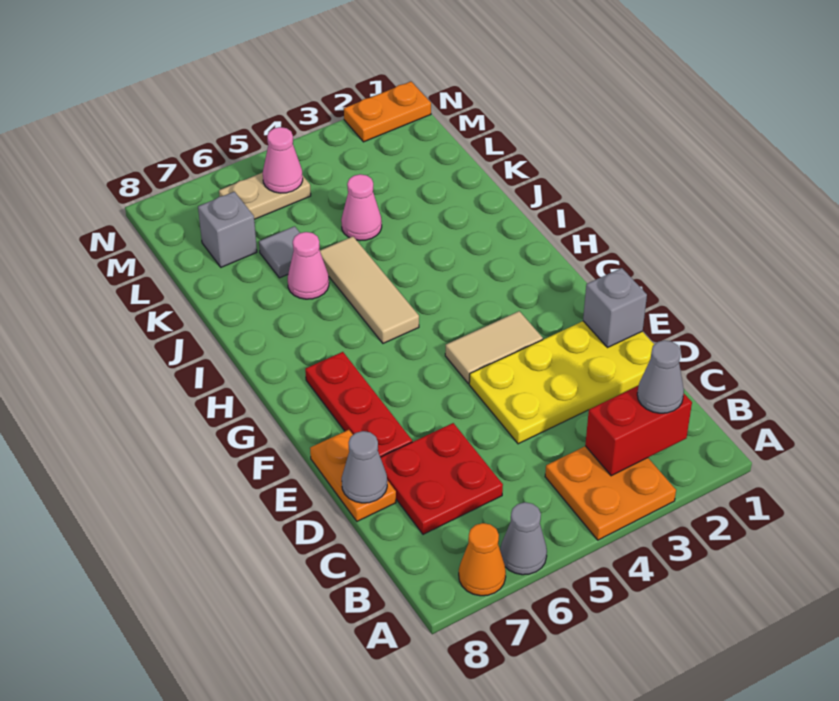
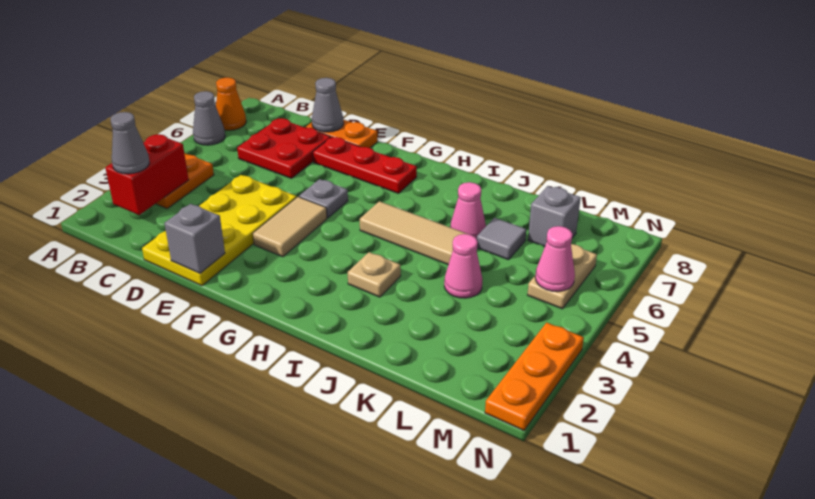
none -> grey plate F5 level 1
none -> tan plate I3 level 1
orange plate N1:N2 level 1 -> orange plate N1:N3 level 1

